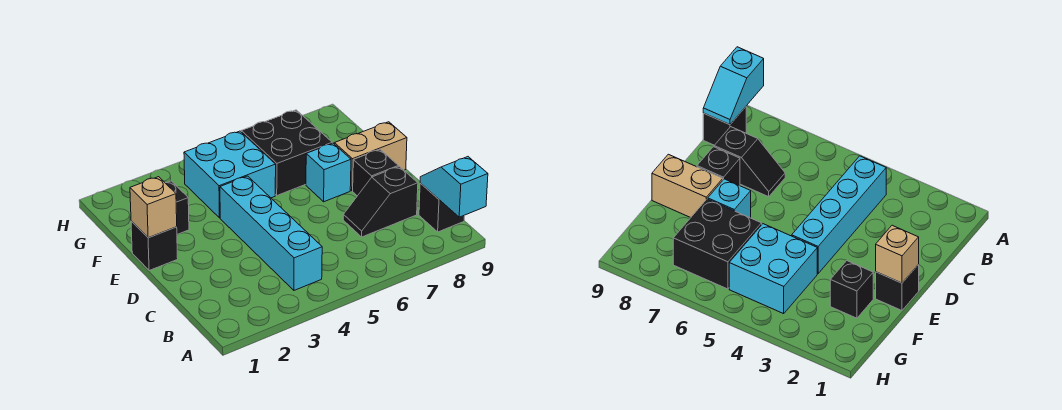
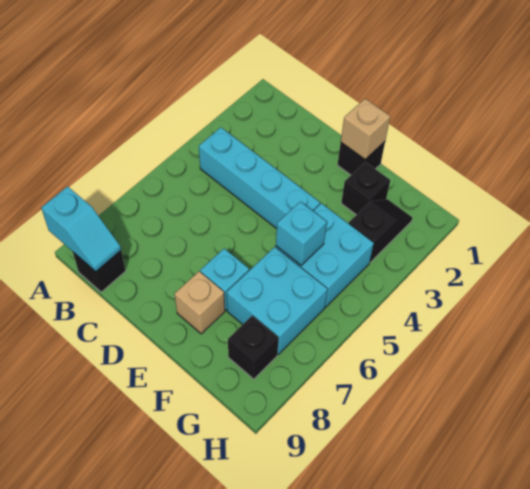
black slope C7:C8 level 1 top 8 -> black slope G2:G3 level 1 top 3
black brick D8 level 1 -> black brick G8 level 1
tan brick E8:E9 level 1 -> tan brick E8 level 1
none -> cyan brick F5 level 2
black brick F6:G7 level 1 -> cyan brick F6:G7 level 1

